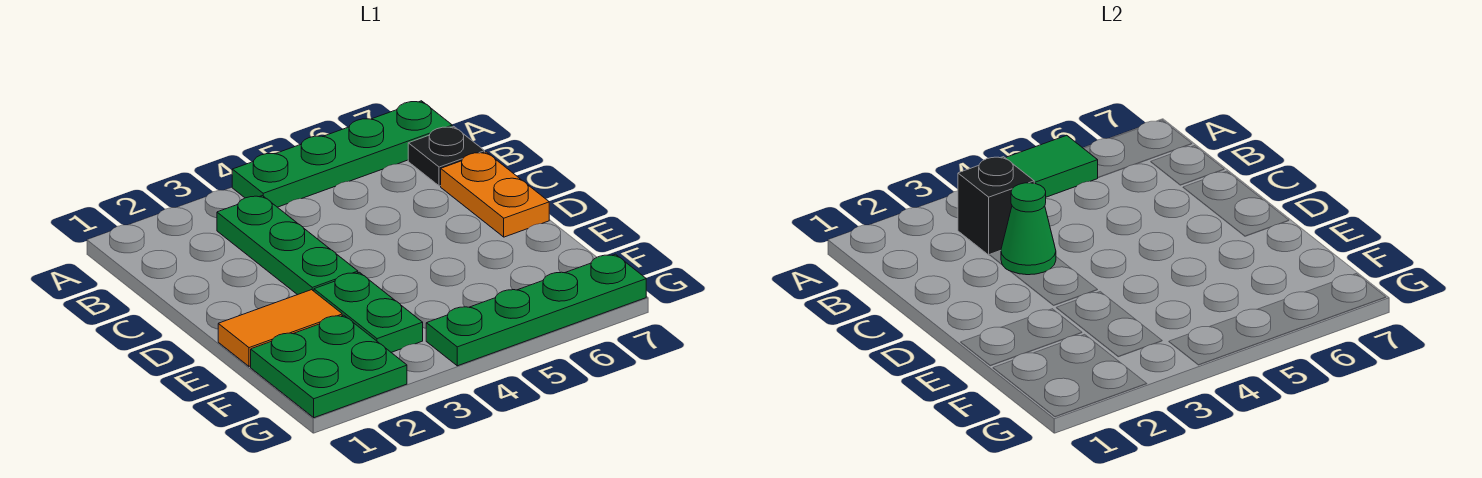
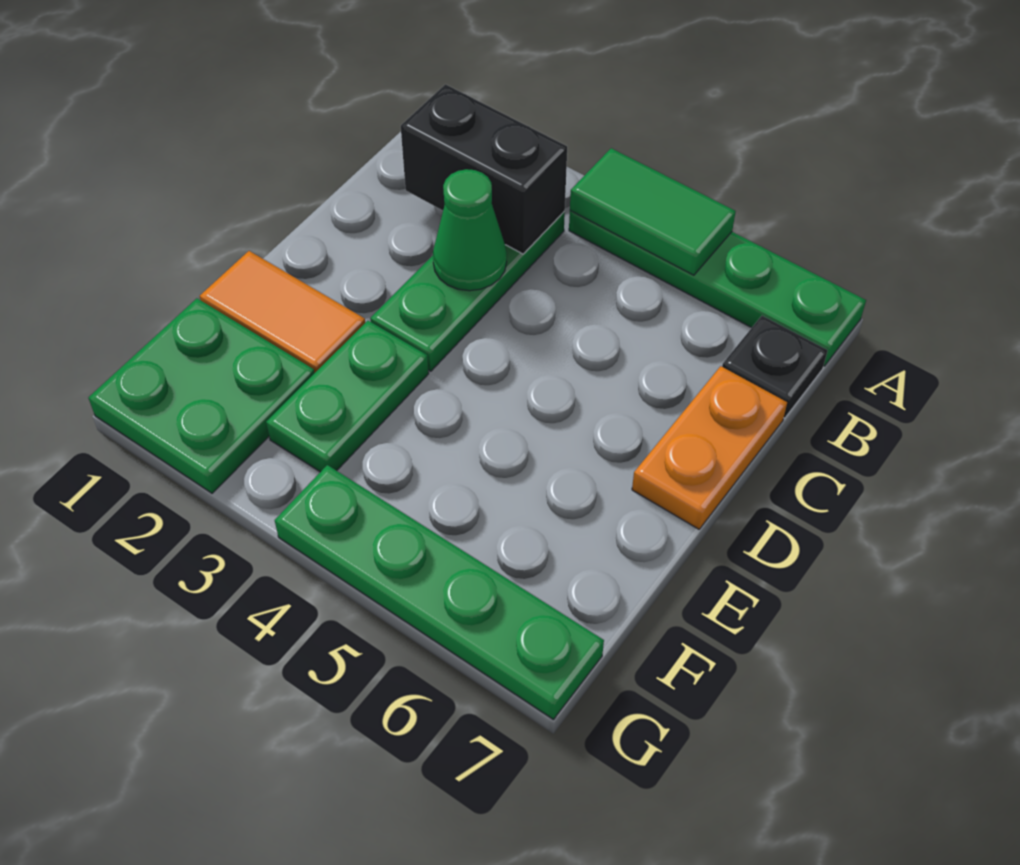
black brick B3 level 2 -> black brick B2:B3 level 2

